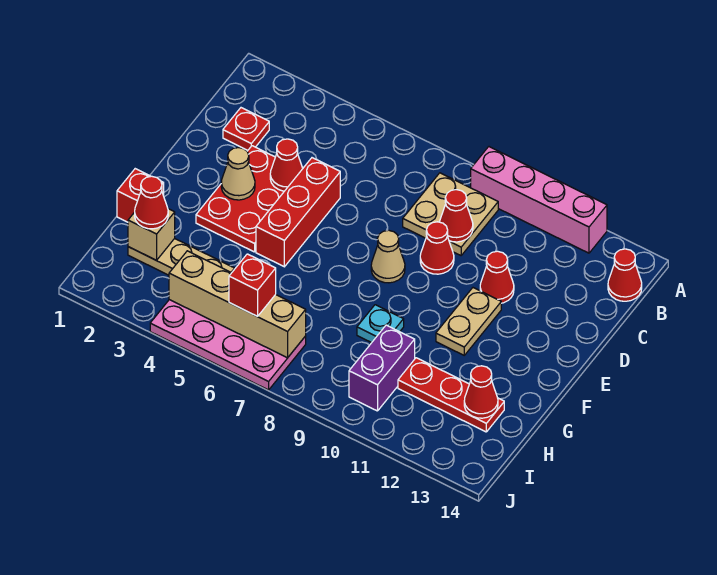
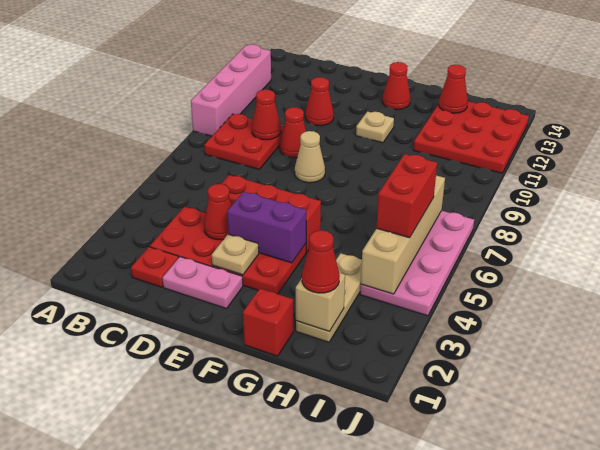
tan plate B8:C9 level 1 -> red plate B8:C9 level 1
red cone B14 level 1 -> red cone F13 level 1
none -> pink plate D2:E2 level 1
red plate D3:F4 level 1 -> red plate C3:F4 level 1
tan cone E3 level 2 -> tan plate E3 level 2
tan plate E11:F11 level 1 -> tan plate F11 level 1
cyan plate G9 level 1 -> none
purple brick H10:I10 level 1 -> purple brick E4:F4 level 2
red plate H11:H13 level 1 -> red plate H11:J13 level 1
red brick I6 level 3 -> red brick I5:I6 level 3

